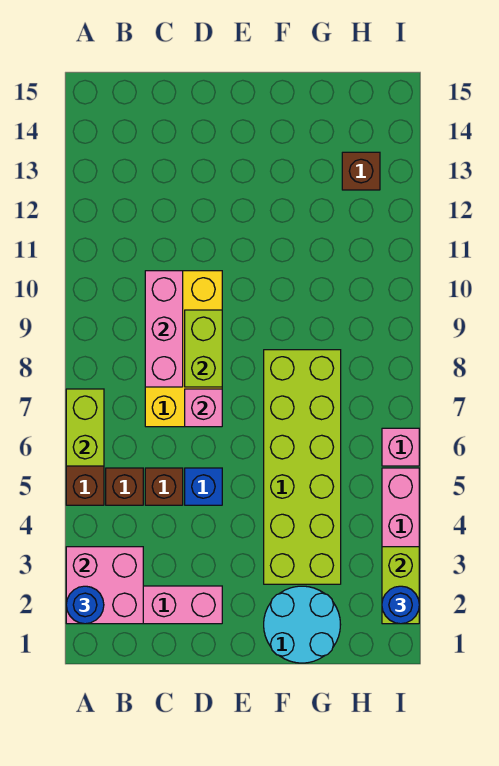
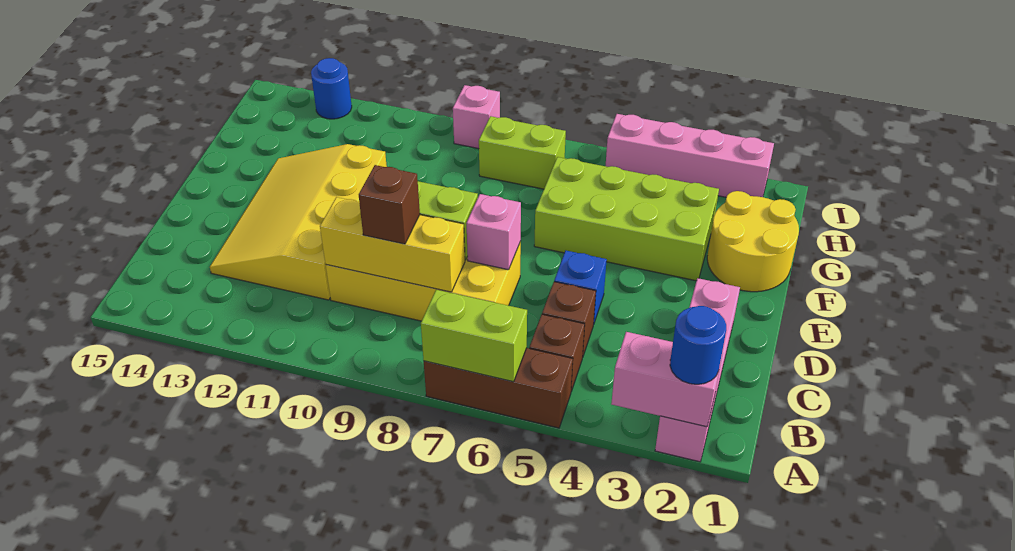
pink brick A2:B3 level 2 -> pink brick A2:A3 level 2
pink brick C8:C10 level 2 -> yellow brick C8:C10 level 2
none -> yellow slope C11:F13 level 1 top 11
cyan round brick F1:G2 level 1 -> yellow round brick F1:G2 level 1
lime brick F3:G8 level 1 -> lime brick F3:G6 level 1
brown brick H13 level 1 -> brown brick C9 level 3
lime brick I2:I3 level 2 -> lime brick H7:H8 level 1
blue round brick I2 level 3 -> blue round brick I13 level 1
pink brick I6 level 1 -> pink brick I9 level 1

